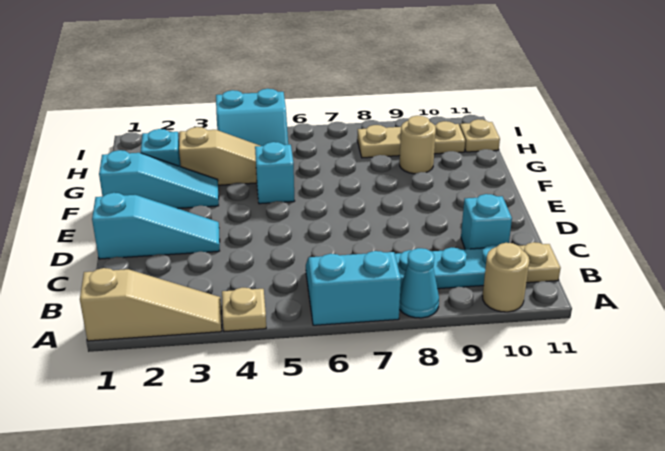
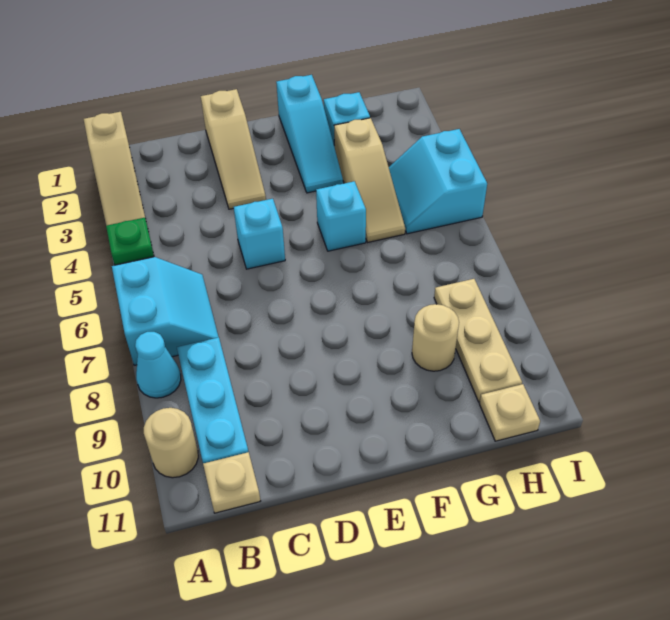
tan plate A4 level 1 -> green plate A4 level 1
cyan brick C10 level 1 -> cyan brick D5 level 1
cyan slope D1:D3 level 1 top 1 -> tan slope D1:D3 level 1 top 1

